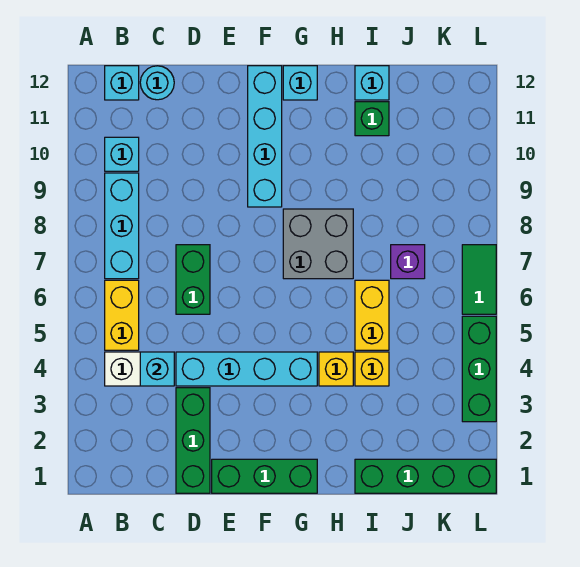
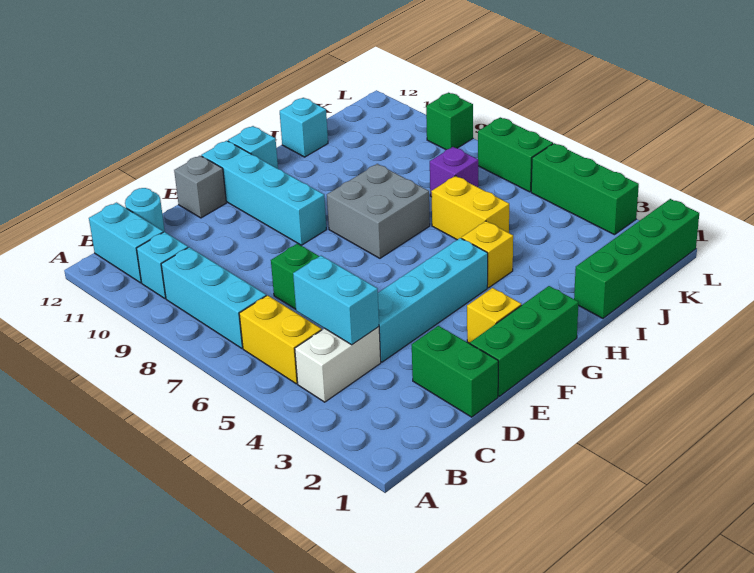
cyan brick B12 level 1 -> cyan brick B11:B12 level 1
cyan brick C4 level 2 -> cyan brick C4:C5 level 2
green brick D1:D3 level 1 -> green brick D1:D2 level 1
none -> grey brick E12 level 1
yellow brick I4 level 1 -> yellow brick F2 level 1
green brick I11 level 1 -> green brick L9 level 1
green tile L6:L7 level 1 -> green brick L6:L7 level 1

